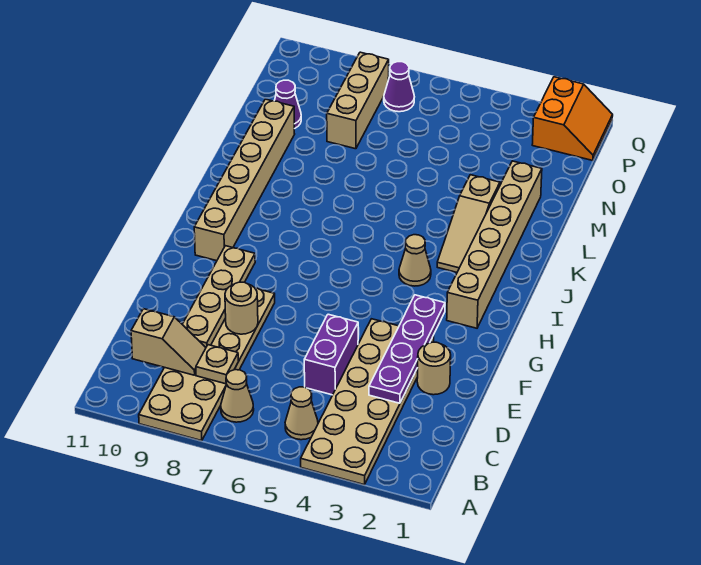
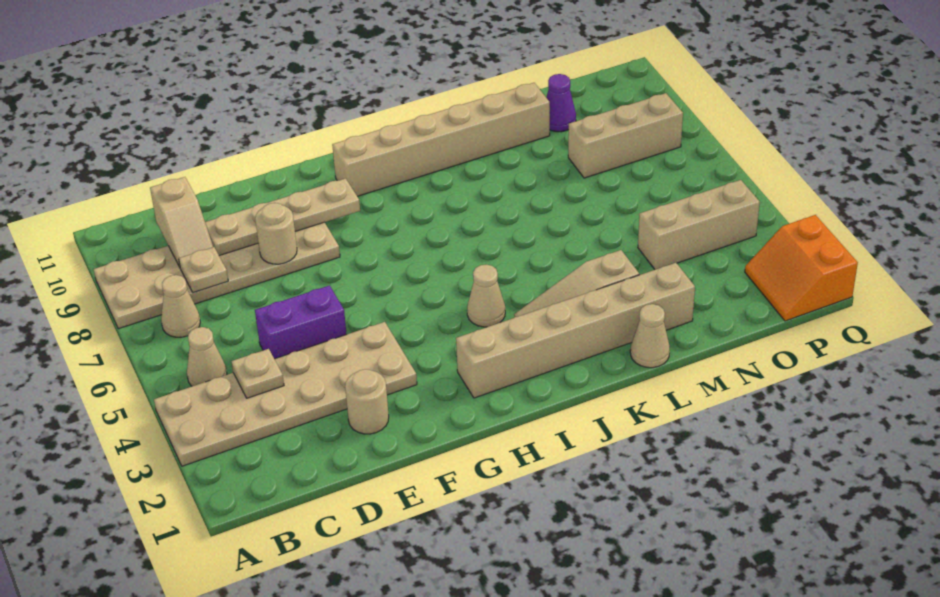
none -> tan plate C4 level 2
purple plate D3:G3 level 2 -> none
none -> tan cone L1 level 1
none -> tan brick N4:P4 level 1
orange slope P1:Q2 level 1 top 2 -> orange slope P1:Q2 level 1 top Q
purple cone P7 level 1 -> none

